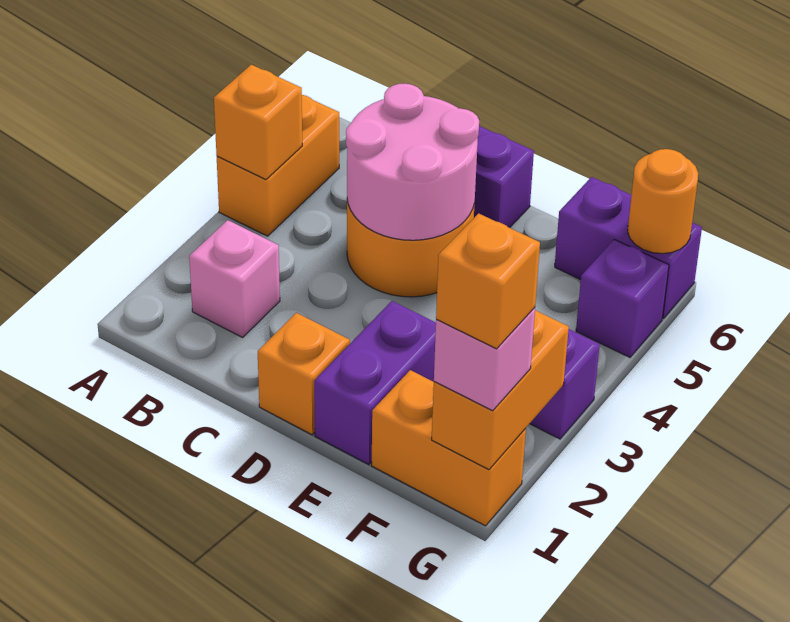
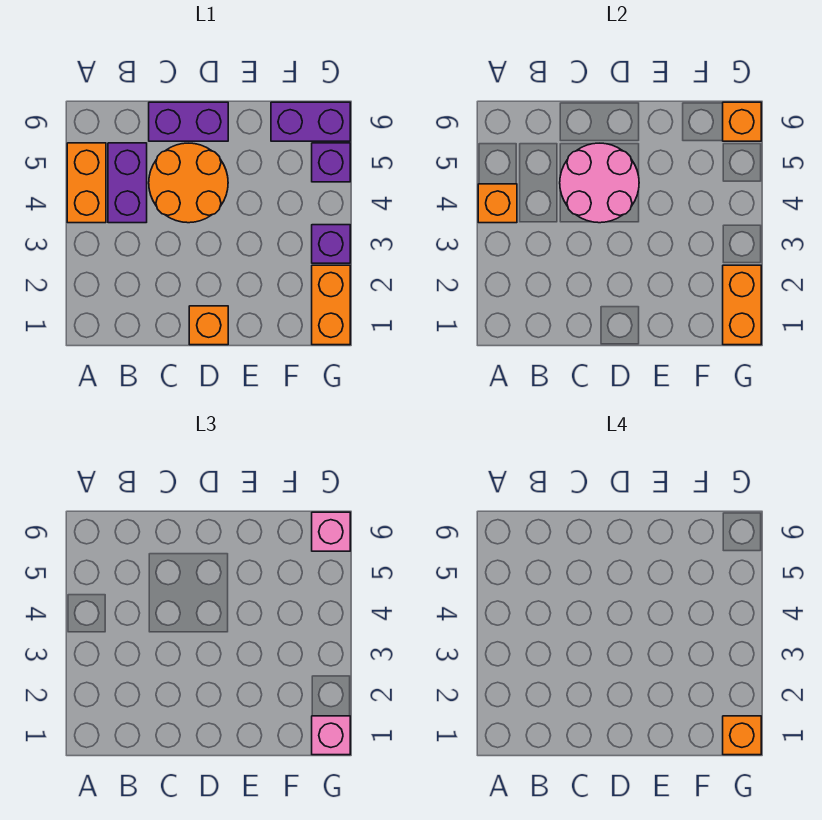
pink brick B2 level 1 -> pink brick G6 level 3
purple brick E1:E2 level 1 -> purple brick B4:B5 level 1
orange brick F1:G1 level 1 -> orange brick G1:G2 level 1
orange round brick G6 level 2 -> orange brick G6 level 2

